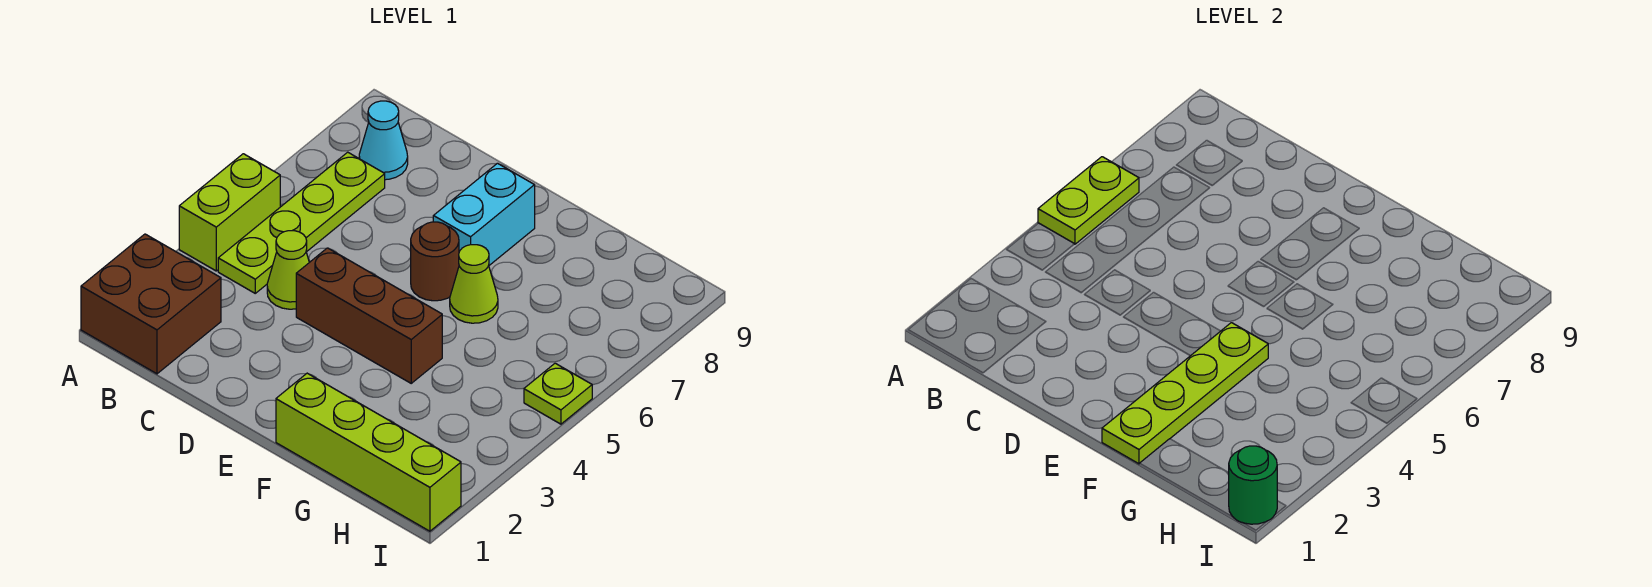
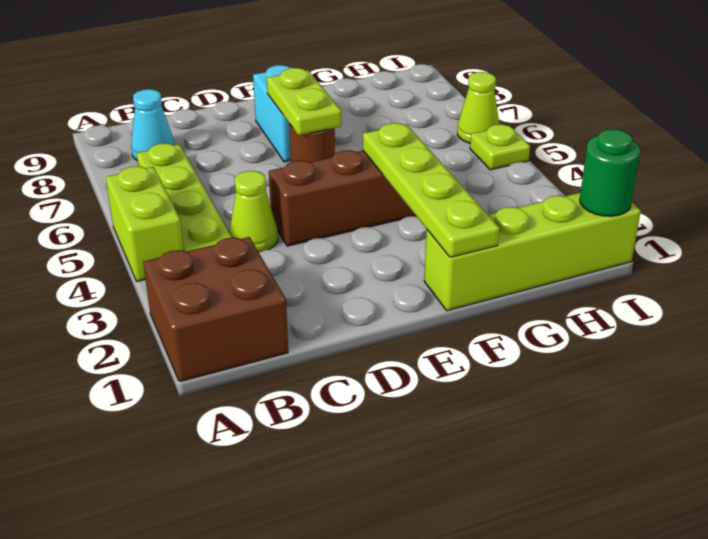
lime plate A5:A6 level 2 -> lime plate E6:E7 level 2
lime cone F6 level 1 -> lime cone I6 level 1

